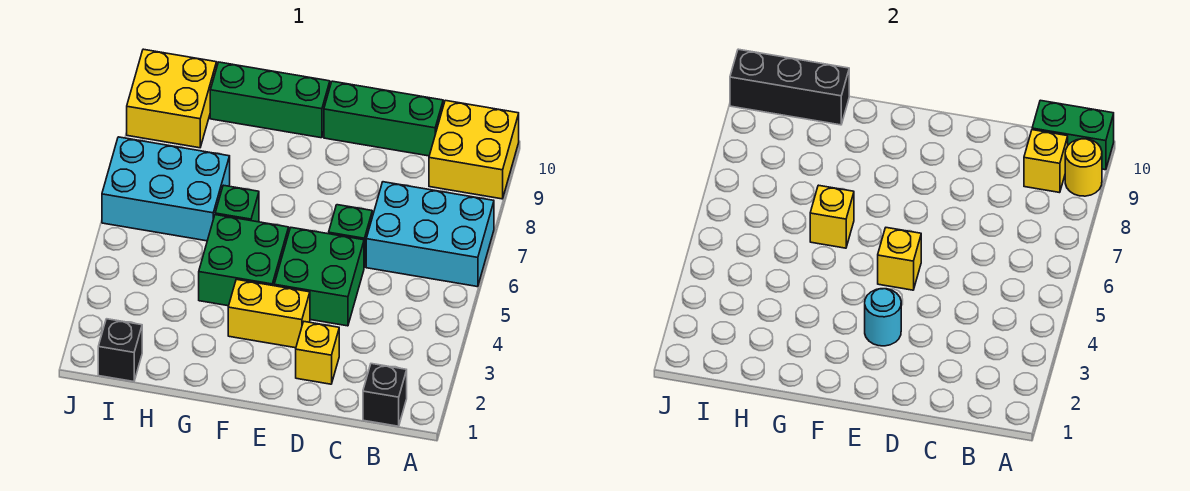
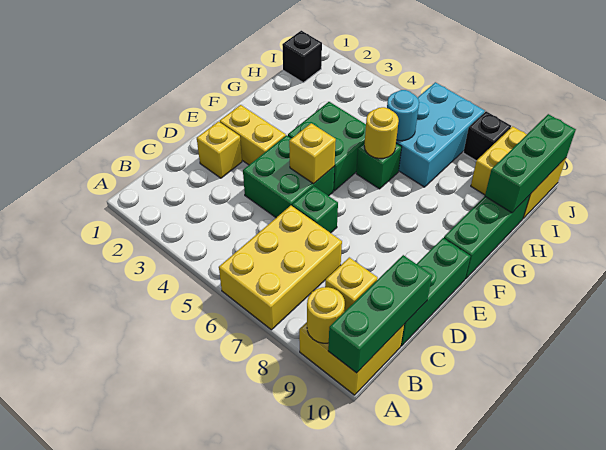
cyan brick A6:C7 level 1 -> yellow brick A6:C7 level 1
green brick A10:B10 level 2 -> green brick A10:C10 level 2
black brick B1 level 1 -> black brick J8 level 1
yellow brick E3:F3 level 1 -> yellow brick E2:E3 level 1
cyan round brick E3 level 2 -> cyan round brick H6 level 2
yellow brick G6 level 2 -> yellow round brick G6 level 2
black brick H10:J10 level 2 -> green brick H10:J10 level 2

